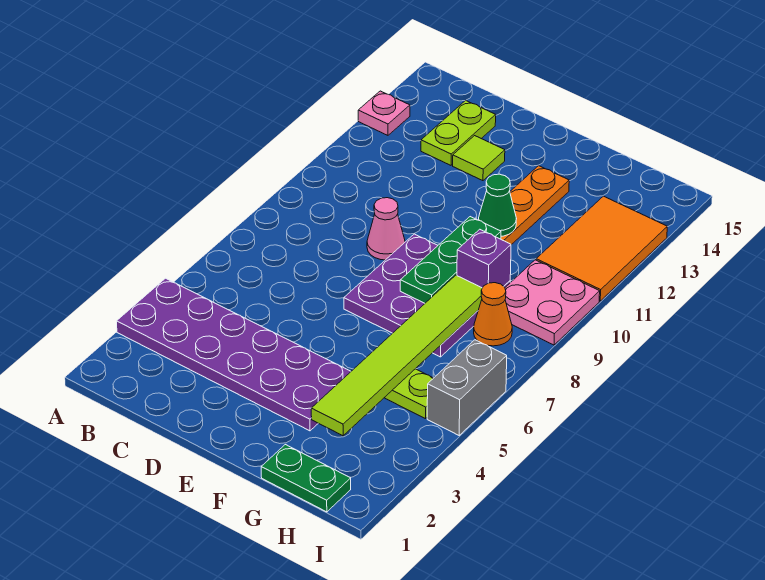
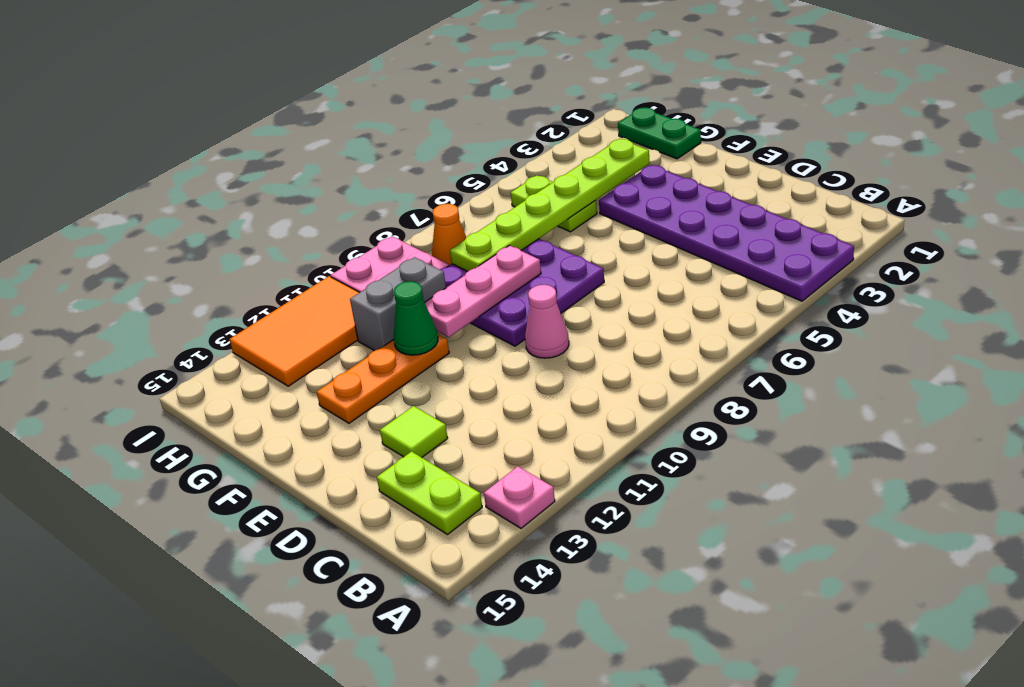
lime plate C13:C14 level 1 -> lime plate B14:C14 level 1
green plate F8:F10 level 2 -> pink plate F8:F10 level 2
lime tile G3:G8 level 2 -> lime plate G3:G8 level 2
purple brick G9 level 2 -> none
grey brick I5:I6 level 1 -> grey brick G10:G11 level 1

